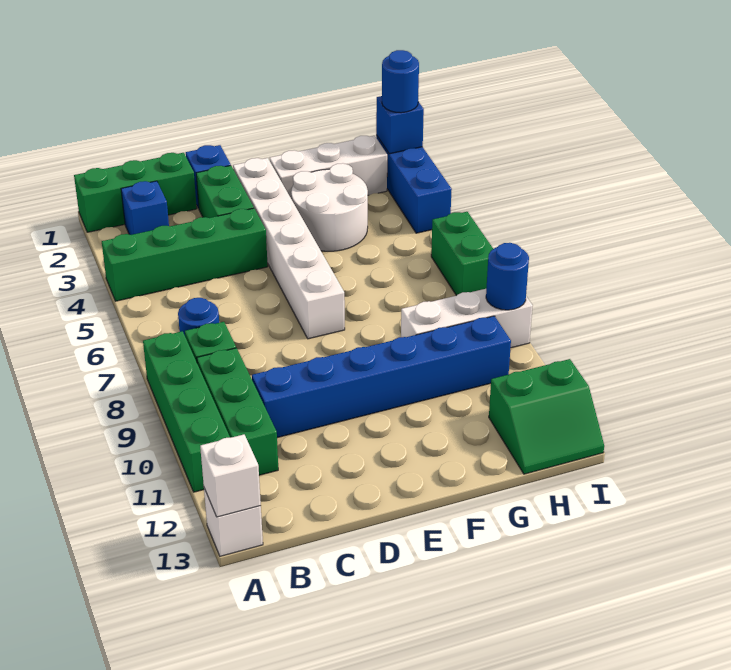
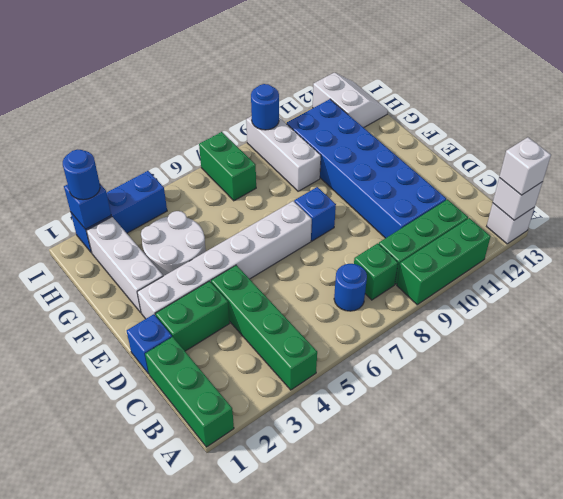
green brick A8:A11 level 1 -> green brick A9:A11 level 1
none -> white brick A13 level 3
blue brick B2 level 1 -> blue brick E8 level 1
blue brick C10:H10 level 1 -> blue brick C10:H11 level 1
green slope H12:I13 level 1 top 12 -> white slope H12:I13 level 1 top 12
green brick I6:I7 level 1 -> green brick H7:I7 level 1

